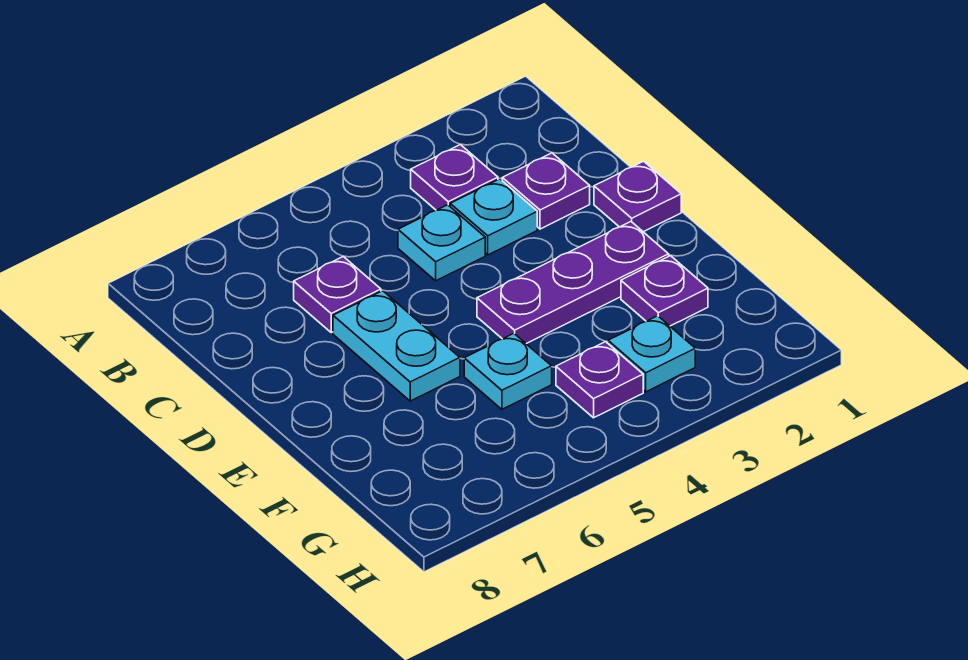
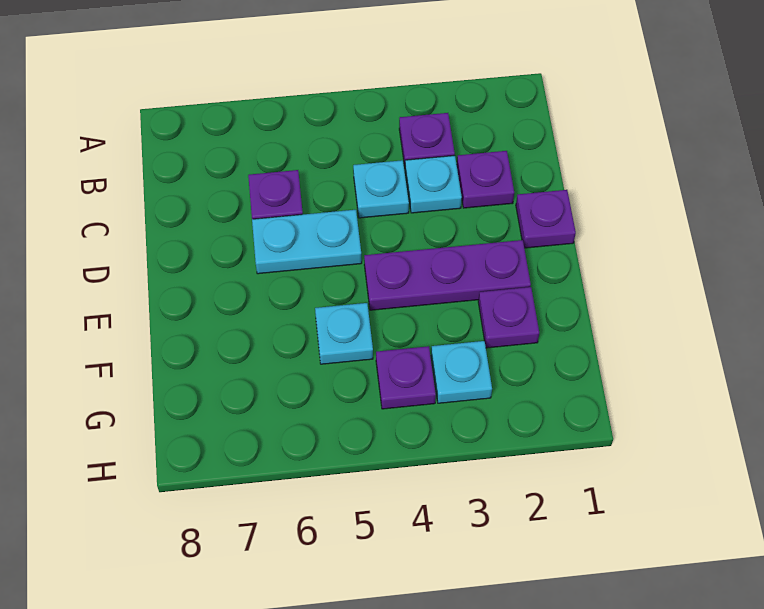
cyan plate D6:E6 level 1 -> cyan plate D5:D6 level 1

